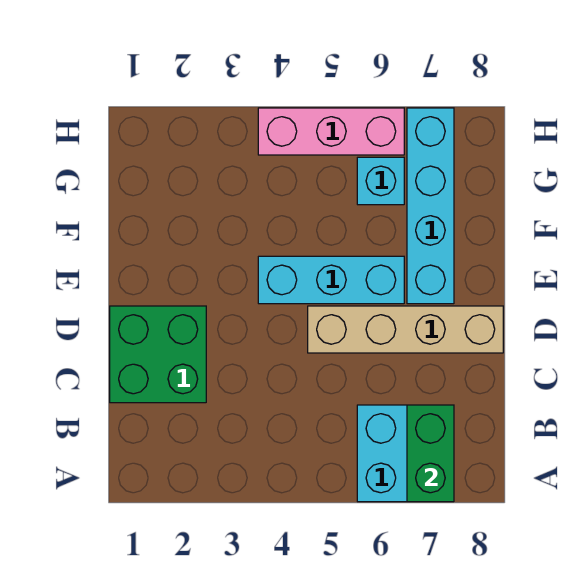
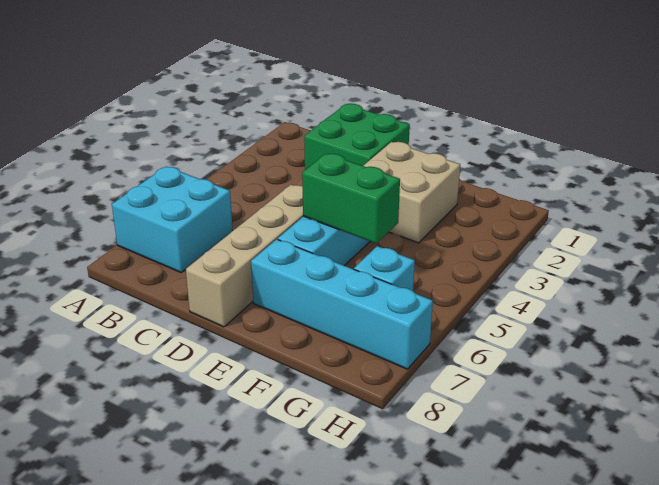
green brick A7:B7 level 2 -> green brick E5:F5 level 2
none -> tan brick E2:F3 level 1
pink brick H4:H6 level 1 -> none

